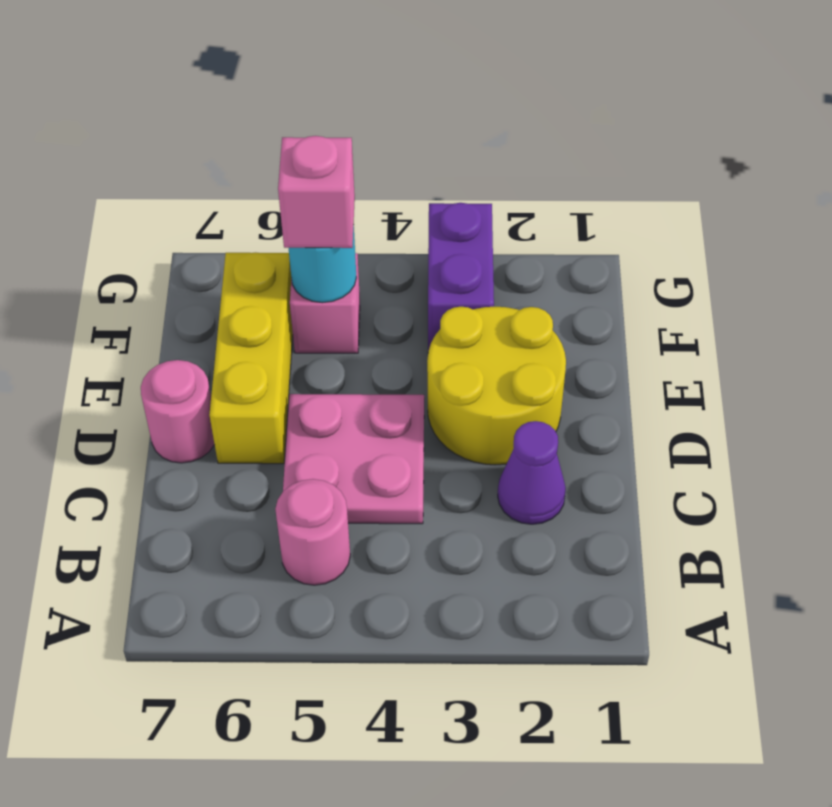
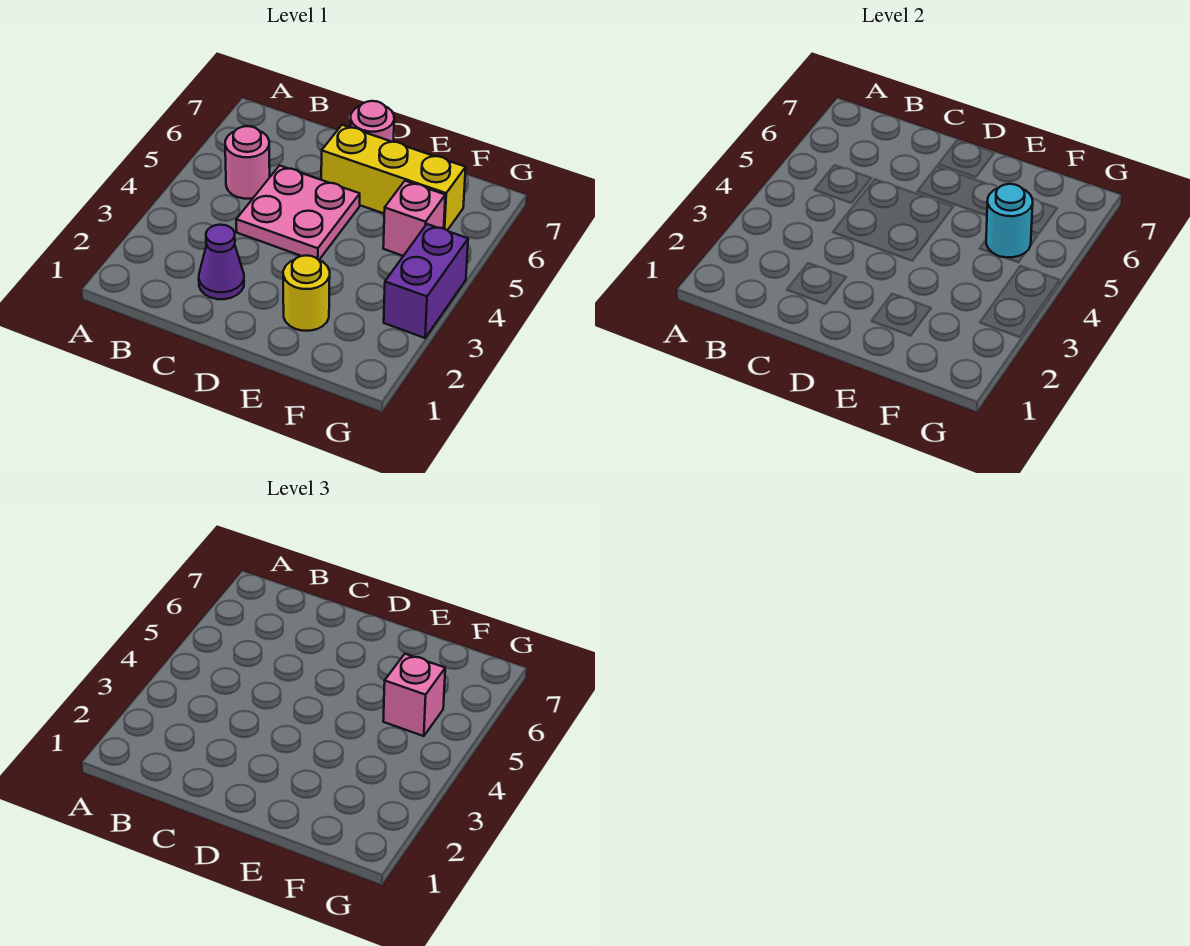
yellow round brick D2:E3 level 1 -> yellow round brick E2 level 1
purple brick F3:G3 level 1 -> purple brick G3:G4 level 1

